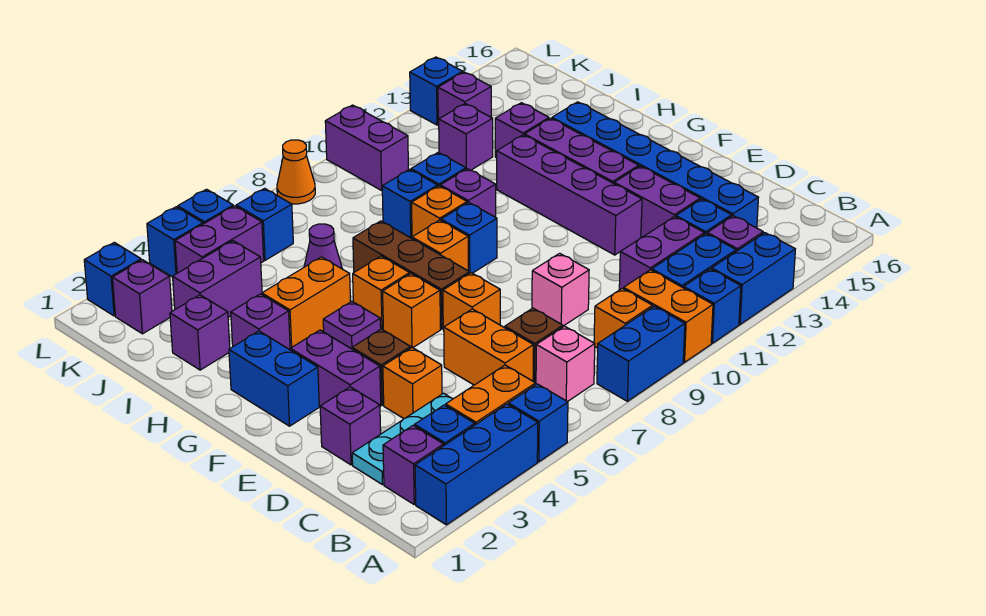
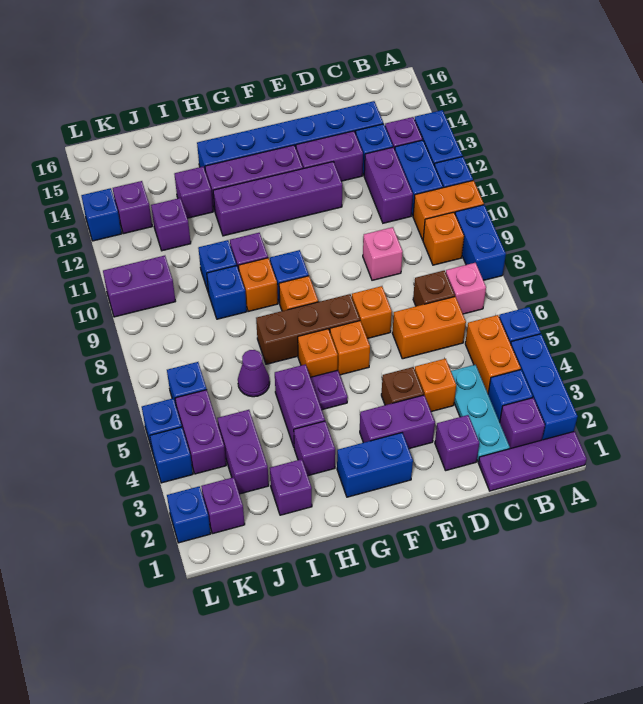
none -> purple plate A1:C1 level 1
orange brick H4:H5 level 1 -> purple brick H4:H5 level 1
orange cone L8 level 1 -> none

